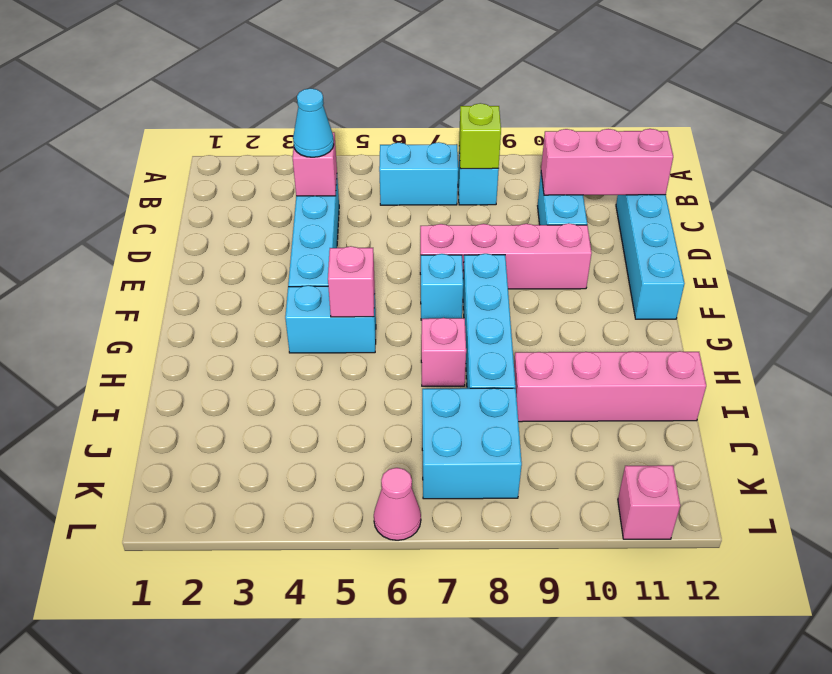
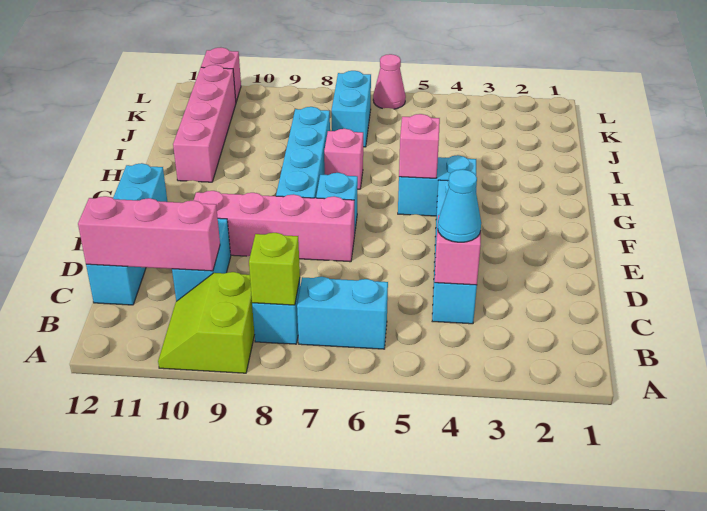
none -> lime slope A9:B10 level 1 top 9
pink brick I9:I12 level 1 -> pink brick H11:K11 level 1
cyan brick J7:K8 level 1 -> cyan brick J7:K7 level 1

